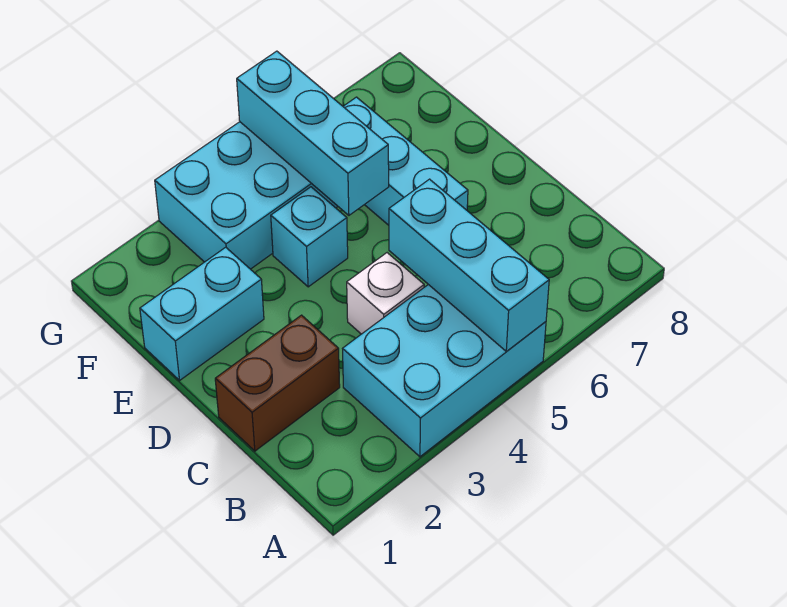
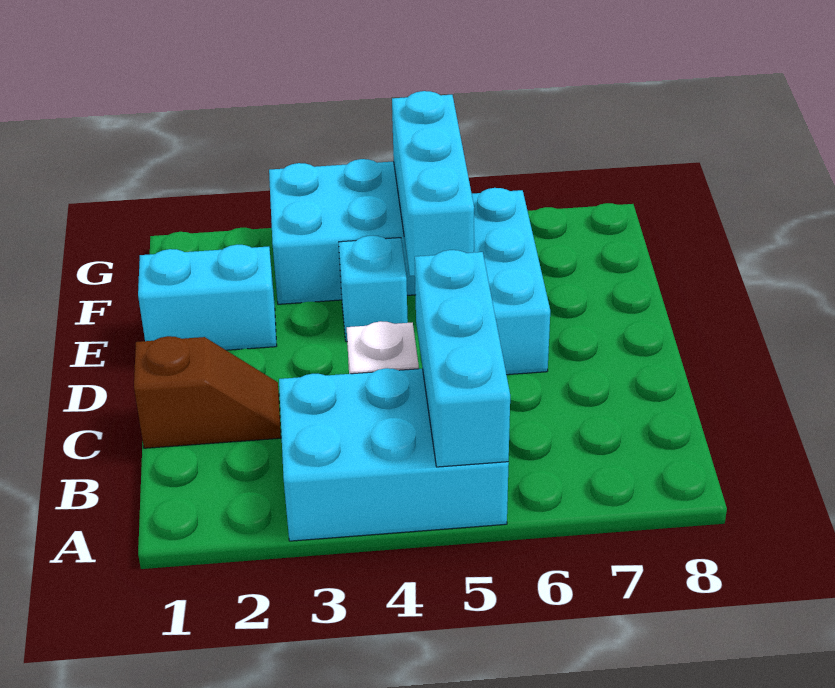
brown brick C1:C2 level 1 -> brown slope C1:C2 level 1 top 1

